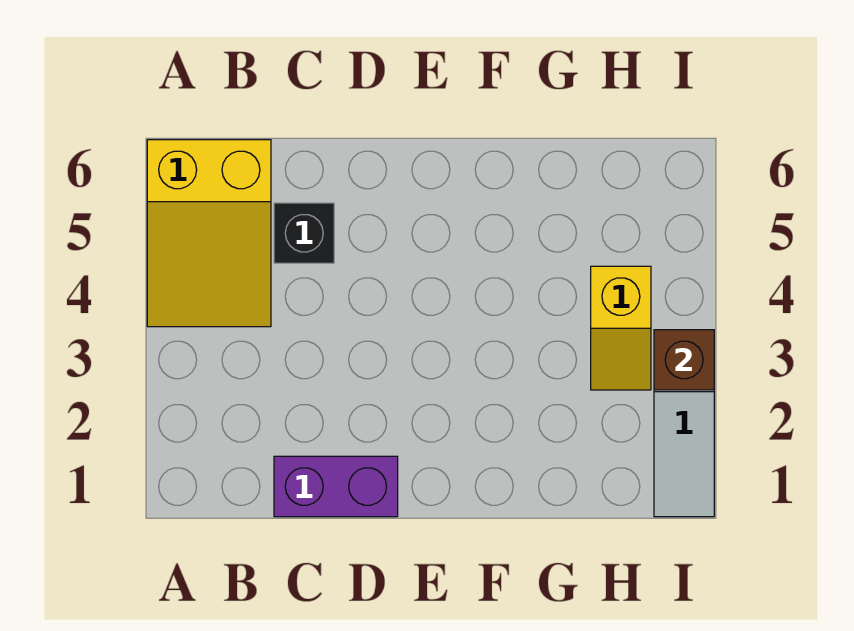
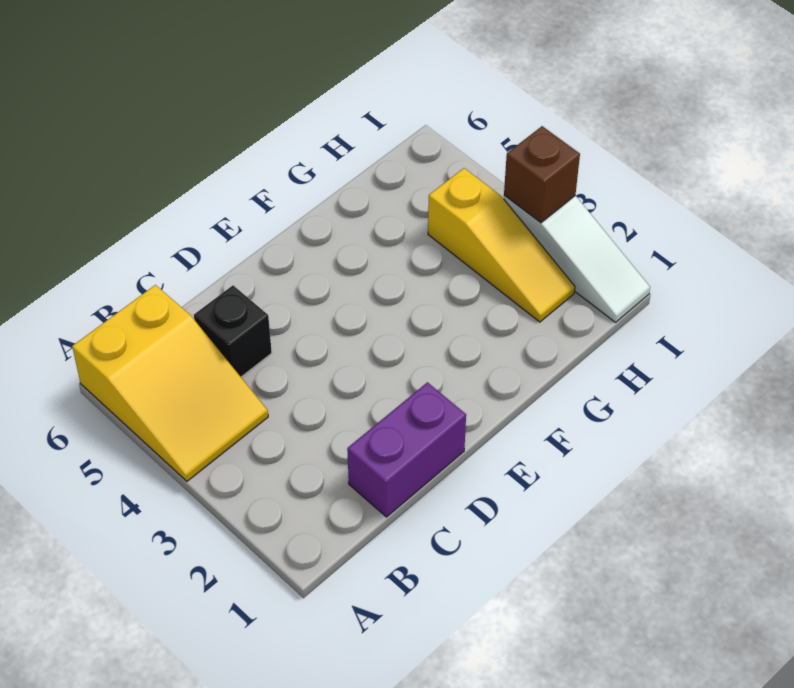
yellow slope H3:H4 level 1 top 4 -> yellow slope H2:H4 level 1 top 4

